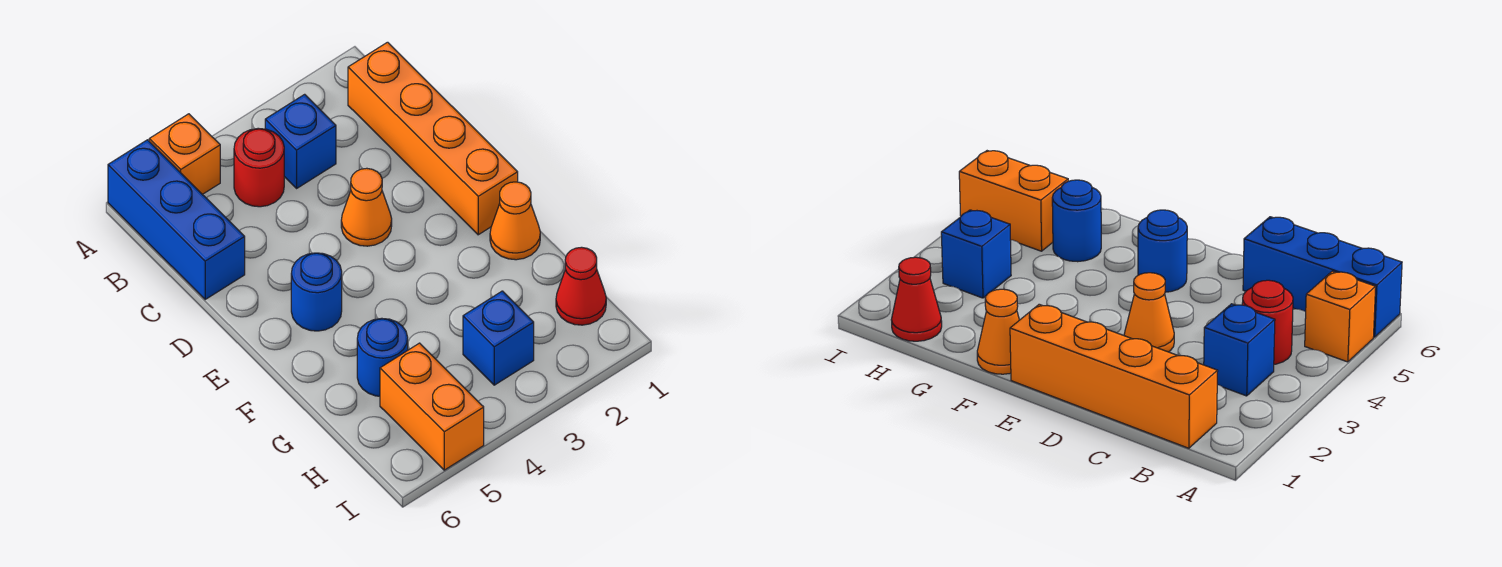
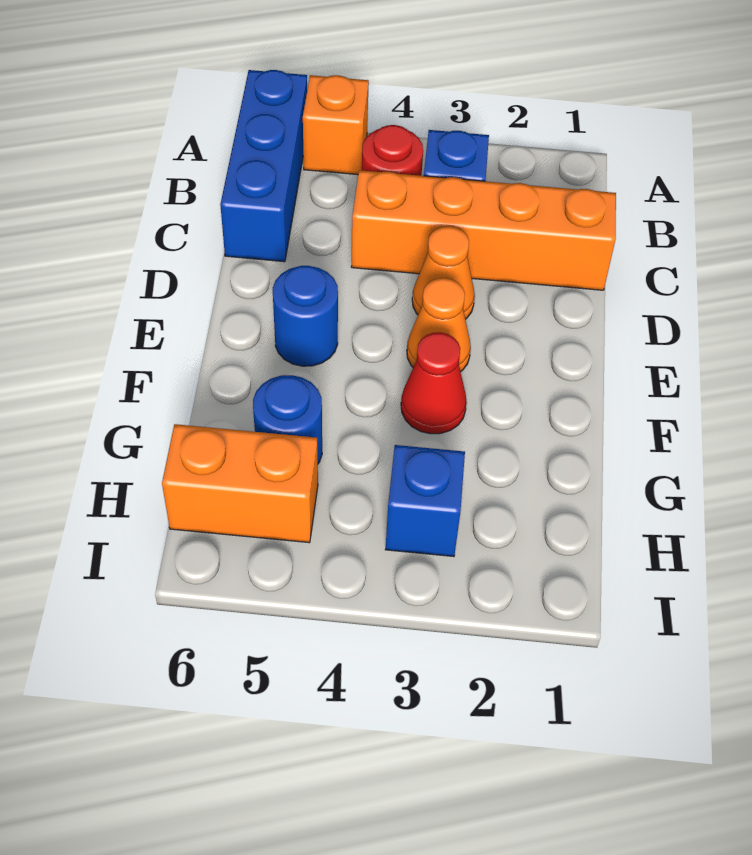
orange brick B1:E1 level 1 -> orange brick C1:C4 level 1
orange cone F1 level 1 -> orange cone E3 level 1
red cone H1 level 1 -> red cone F3 level 1
orange brick H5:I5 level 1 -> orange brick H5:H6 level 1

